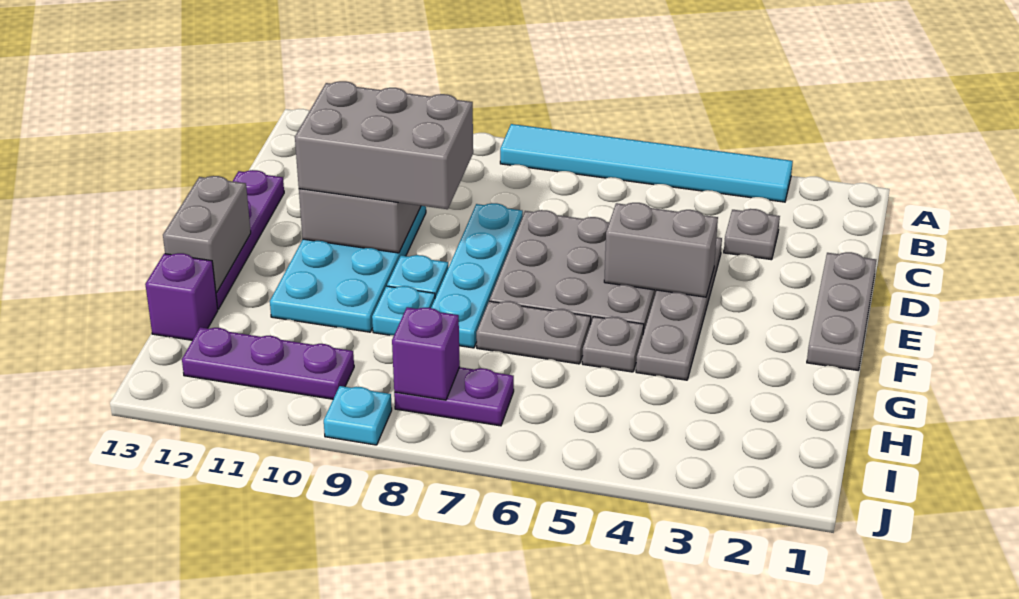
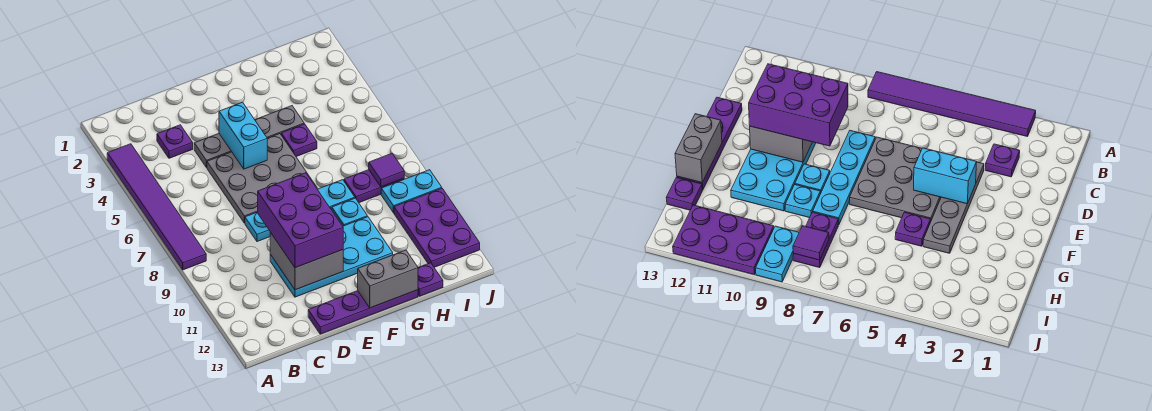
cyan tile A3:A8 level 1 -> purple tile A3:A8 level 1
grey plate C3 level 1 -> purple plate C3 level 1
grey plate D1:F1 level 1 -> none
grey brick D9:E11 level 3 -> purple brick D9:E11 level 3
grey brick E4:E5 level 2 -> cyan brick E4:E5 level 2
grey plate G5 level 1 -> purple plate G5 level 1
grey plate G6:G7 level 1 -> none
purple brick H13 level 1 -> purple plate H13 level 1
purple plate I7:I8 level 1 -> purple plate H8:I8 level 1
purple brick I8 level 2 -> purple tile I8 level 2
purple plate I10:I12 level 1 -> purple plate I10:J12 level 1
cyan plate J9 level 1 -> cyan plate I9:J9 level 1

